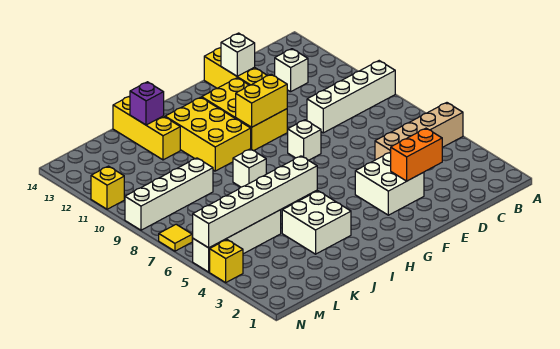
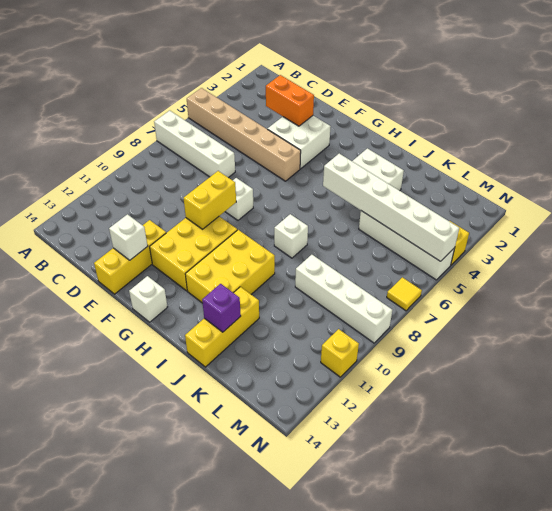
tan brick A5:D5 level 1 -> tan brick A5:F5 level 1
white brick A9:D9 level 1 -> white brick A7:D7 level 1
white brick C12 level 1 -> white brick G14 level 1
yellow brick F10:G10 level 2 -> yellow brick F9:F10 level 2

